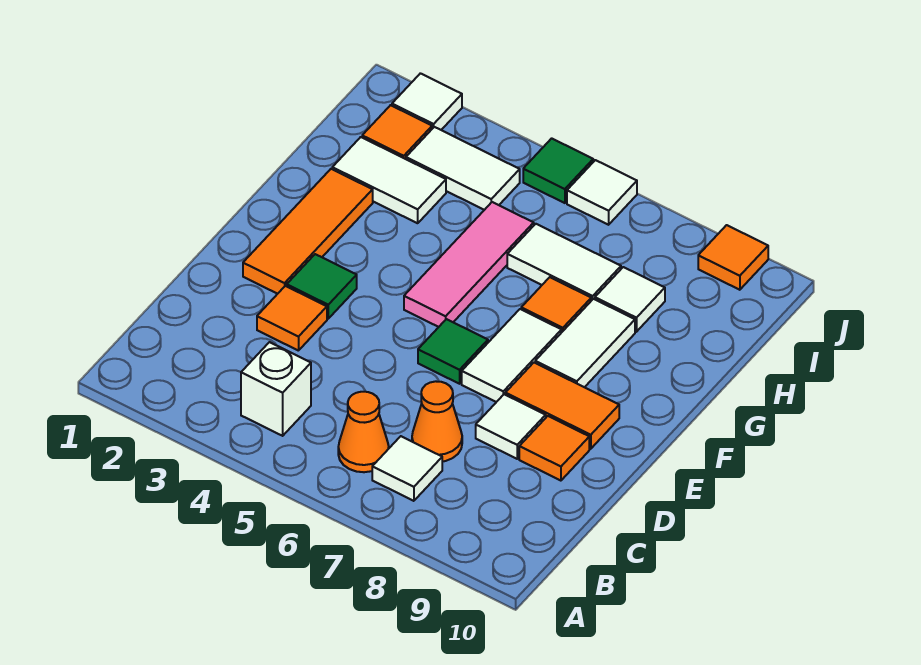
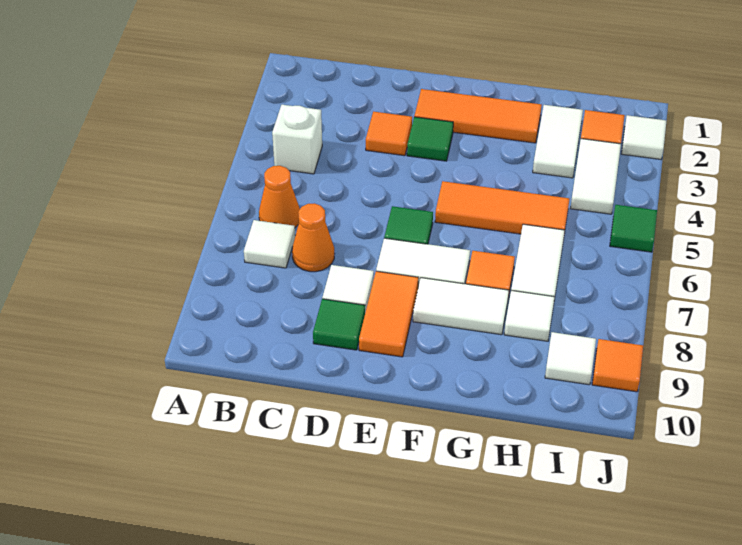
orange tile D9 level 1 -> green tile D9 level 1
pink tile F5:H5 level 1 -> orange tile F5:H5 level 1
white tile J6 level 1 -> white tile I9 level 1

